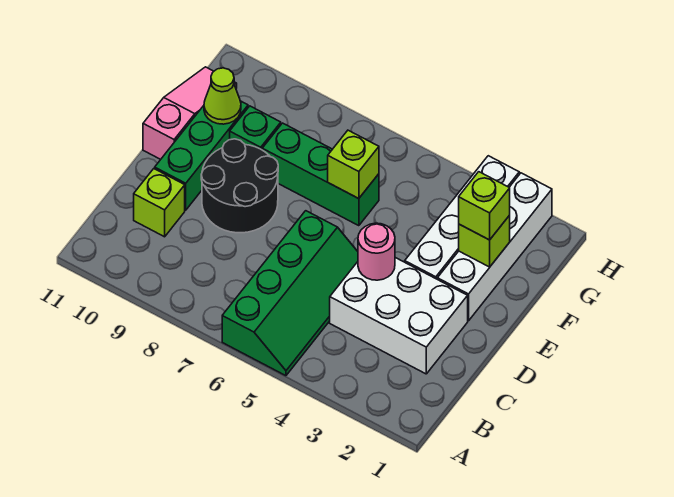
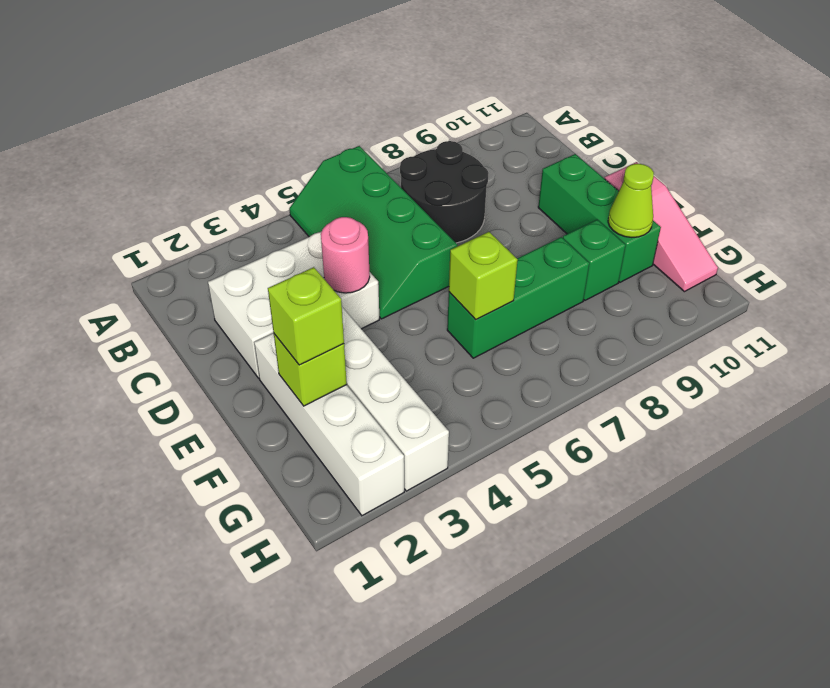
lime brick C10 level 1 -> none
black round brick D8:E9 level 1 -> black round brick B7:C8 level 1

